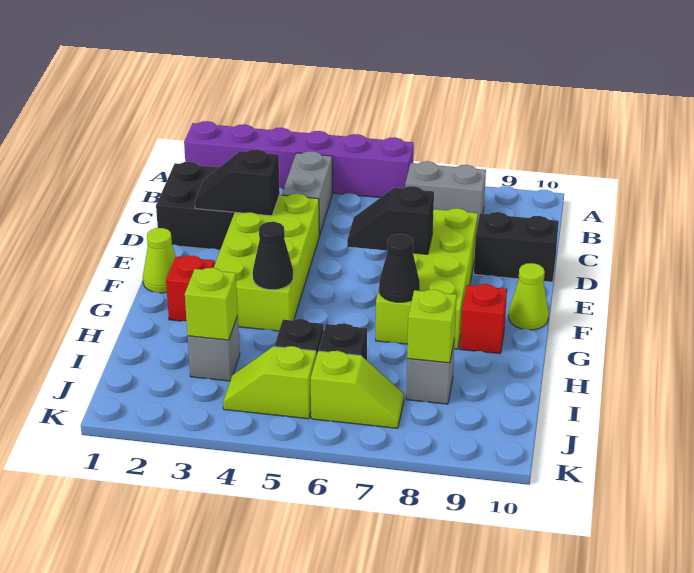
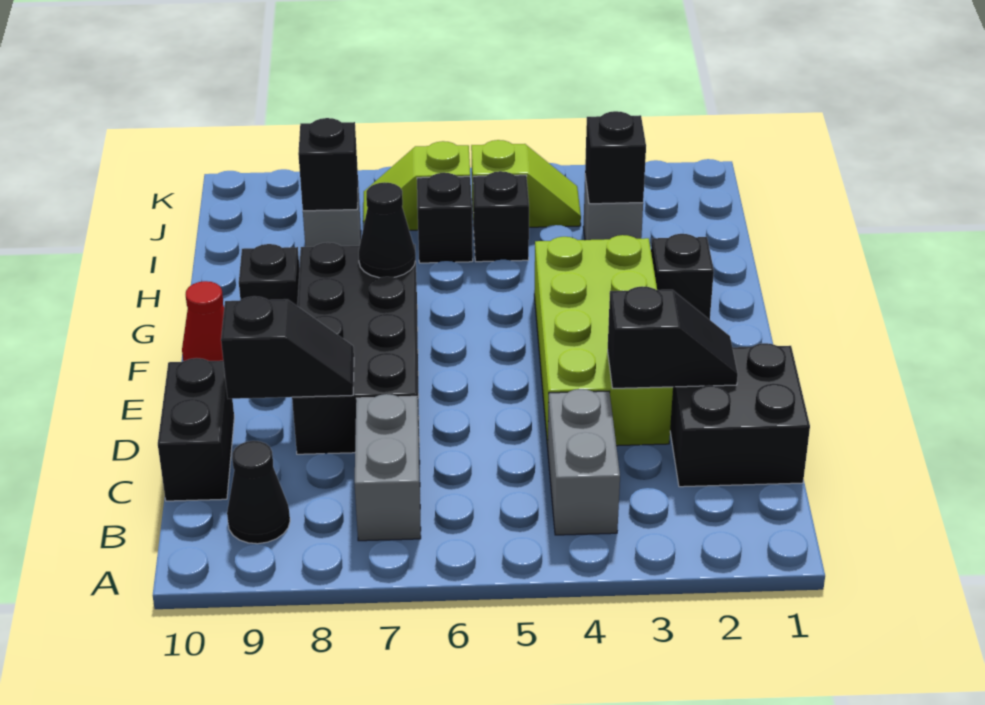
purple brick A1:A6 level 1 -> none
grey brick B7:B8 level 1 -> grey brick B7:C7 level 1
lime brick D7:G8 level 1 -> black brick D7:G8 level 1
black brick D9:D10 level 1 -> black brick C10:D10 level 1
black slope E6:E7 level 2 top 7 -> black slope D8:D9 level 2 top 9
lime cone F1 level 1 -> none
lime cone F10 level 1 -> red cone F10 level 1
red brick G2 level 1 -> black brick G2 level 1
black cone G4 level 2 -> black cone B9 level 1
red brick G9 level 1 -> black brick G9 level 1
lime brick I3 level 2 -> black brick I3 level 2
lime brick I8 level 2 -> black brick I8 level 2

